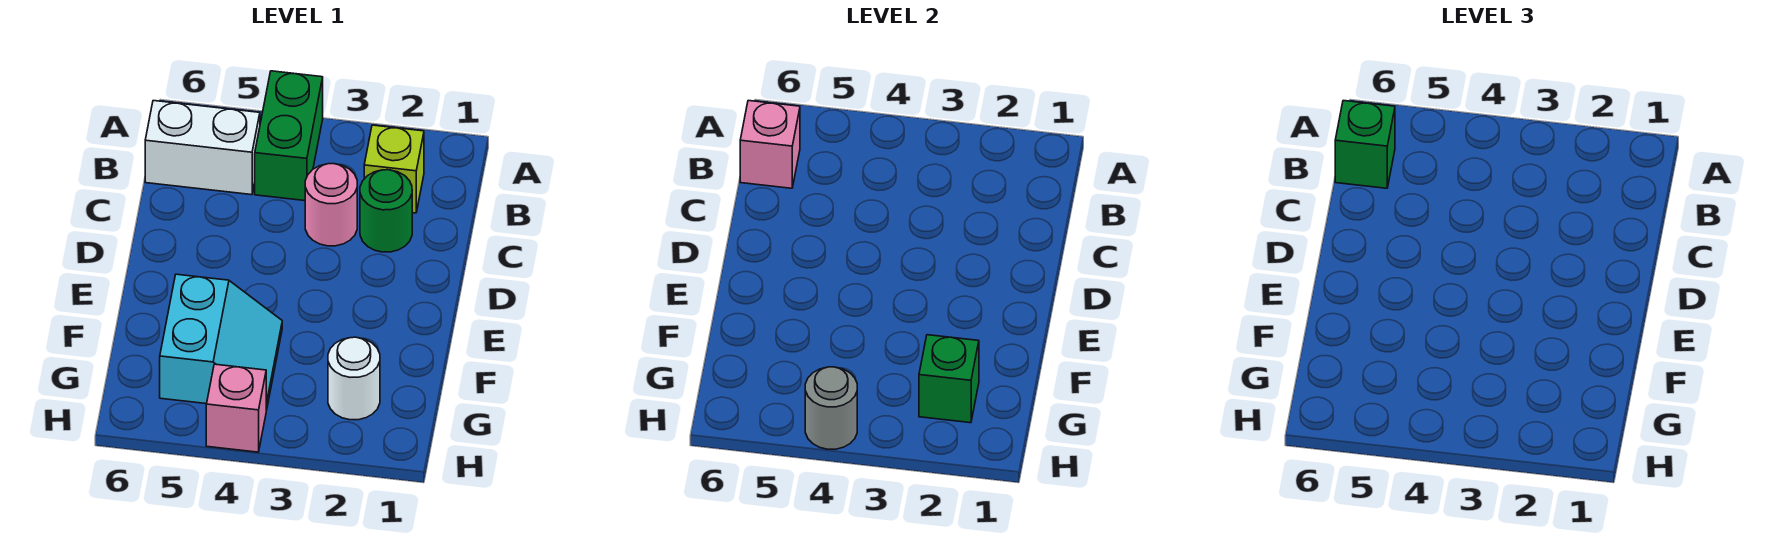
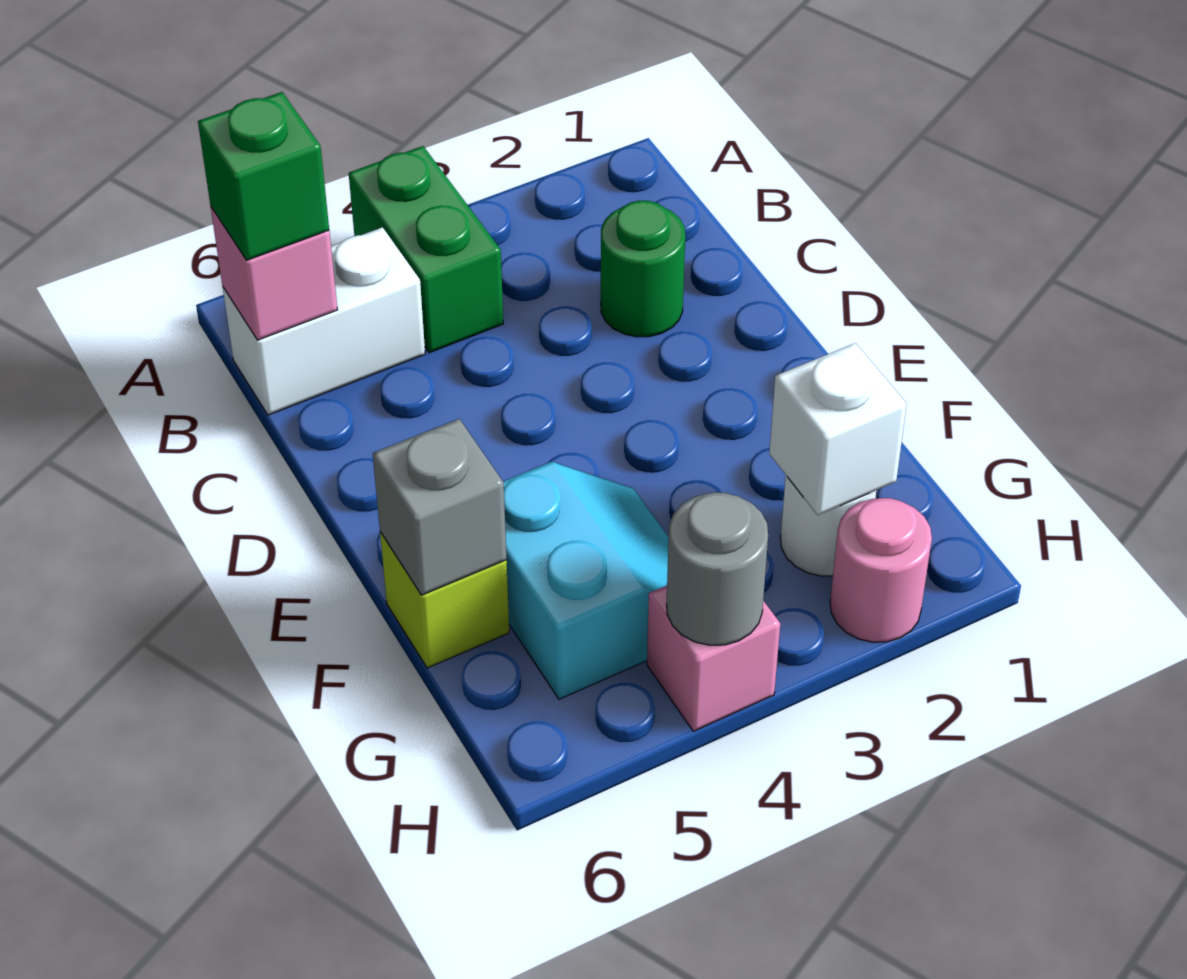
lime brick B2 level 1 -> lime brick F6 level 1
pink round brick C3 level 1 -> pink round brick H2 level 1
none -> grey brick F6 level 2
green brick G2 level 2 -> white brick G2 level 2

